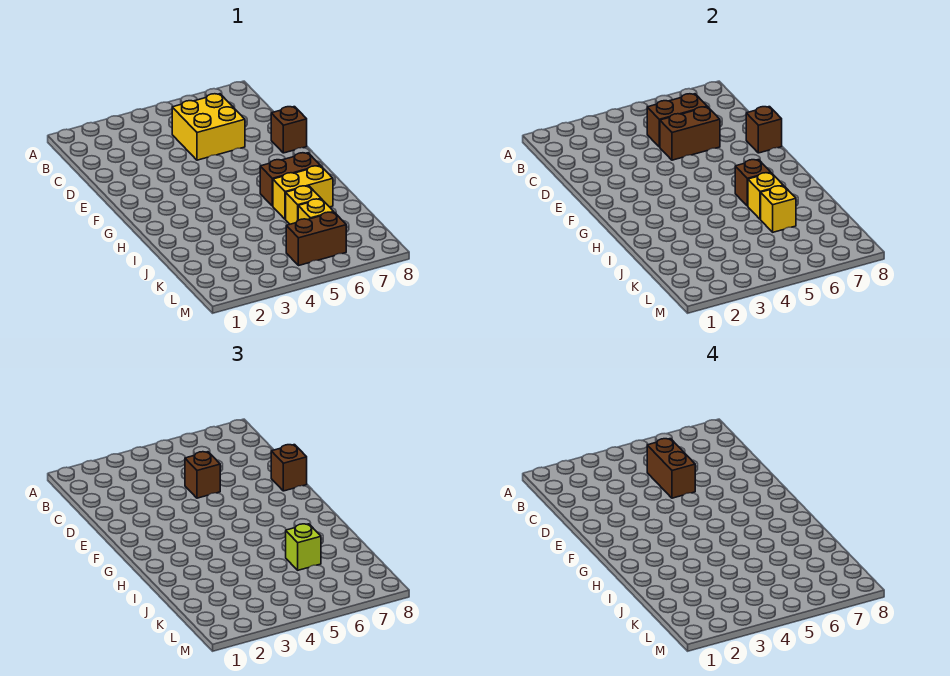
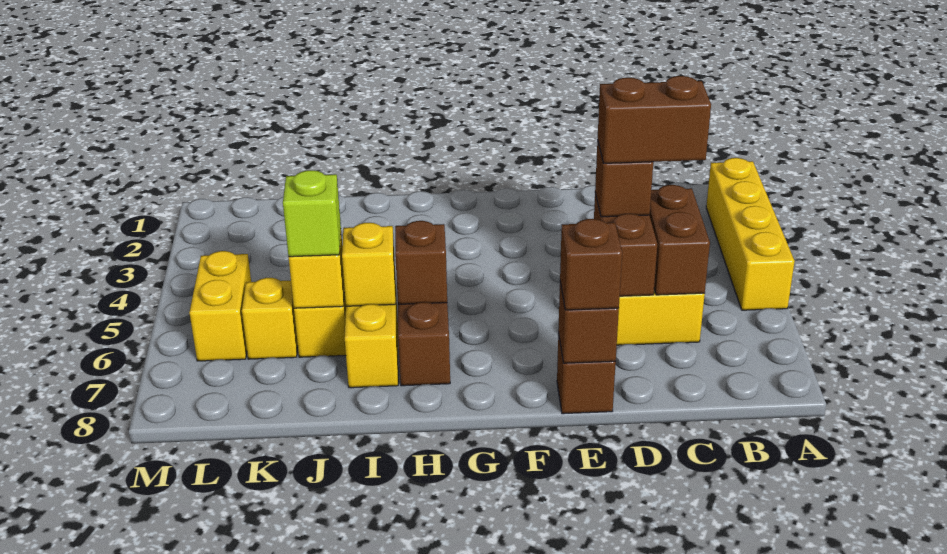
none -> yellow brick A2:A5 level 1
brown brick L5:L6 level 1 -> yellow brick L5:L6 level 1

